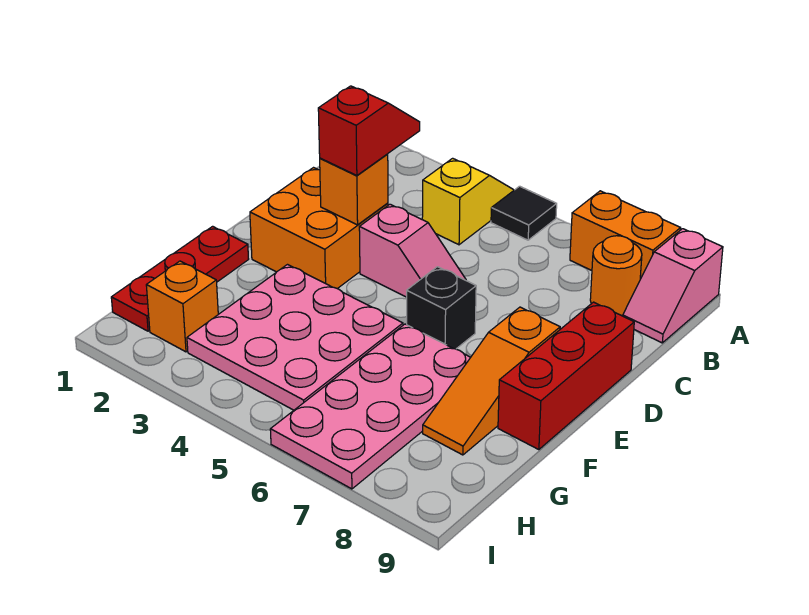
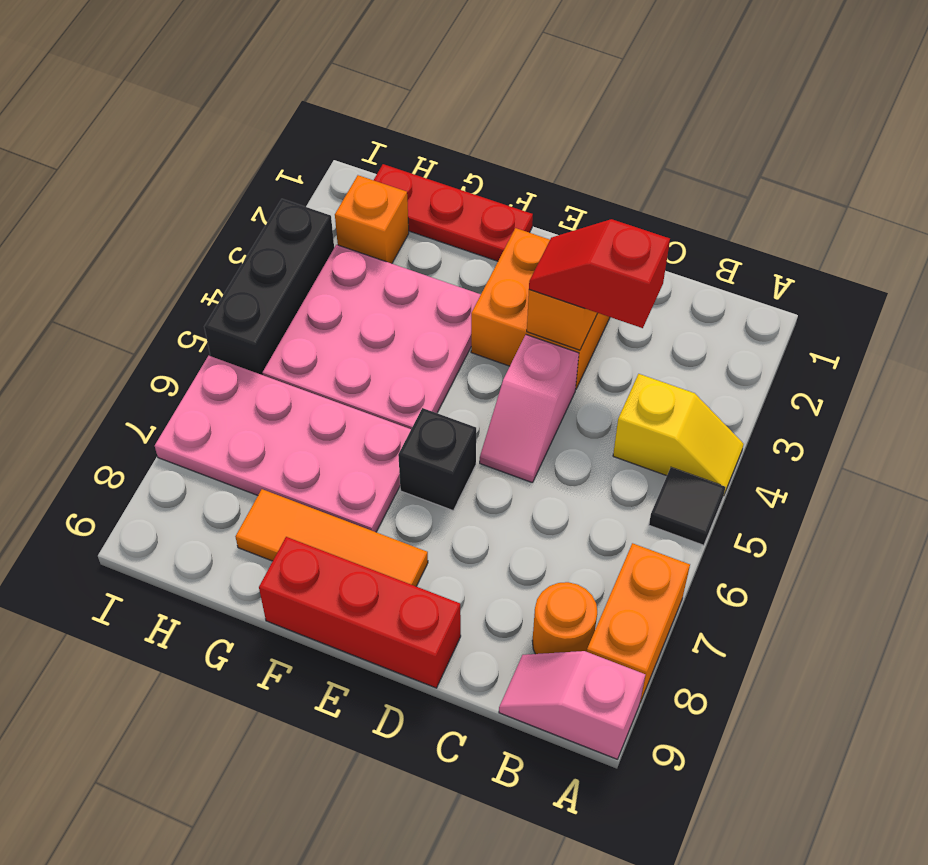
red slope C3:D3 level 3 top D -> red slope C3:D3 level 3 top C
orange slope E8:G8 level 1 top E -> orange tile E8:G8 level 1
none -> black brick I3:I5 level 1

